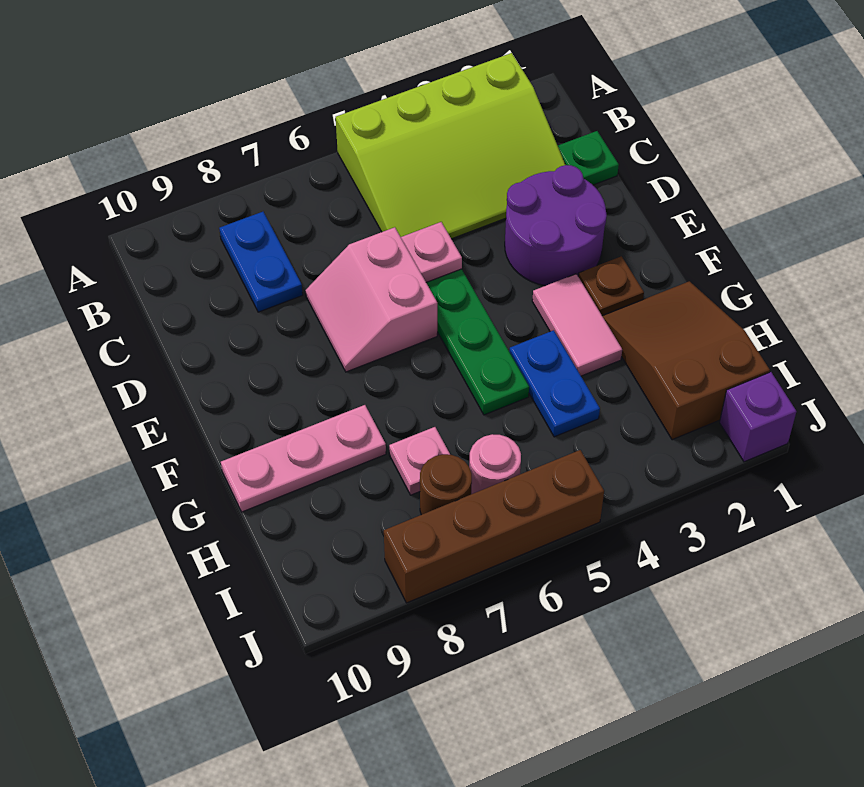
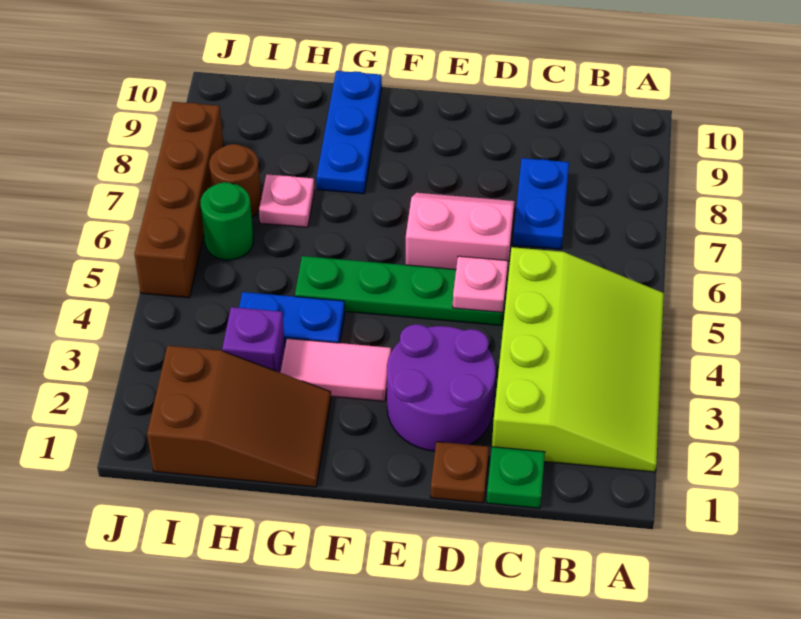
lime slope A2:C5 level 1 top A -> lime slope A2:C5 level 1 top C
blue plate B8:C8 level 1 -> blue plate C7:C8 level 1
brown plate F2 level 1 -> brown plate D1 level 1
pink plate G8:G10 level 1 -> blue plate G8:G10 level 1
pink round brick I6 level 1 -> green round brick I6 level 1
purple brick J1 level 1 -> purple brick H3 level 1

